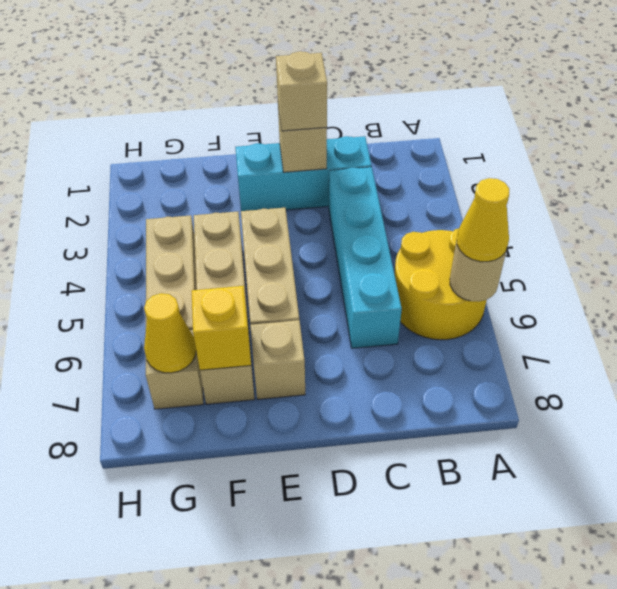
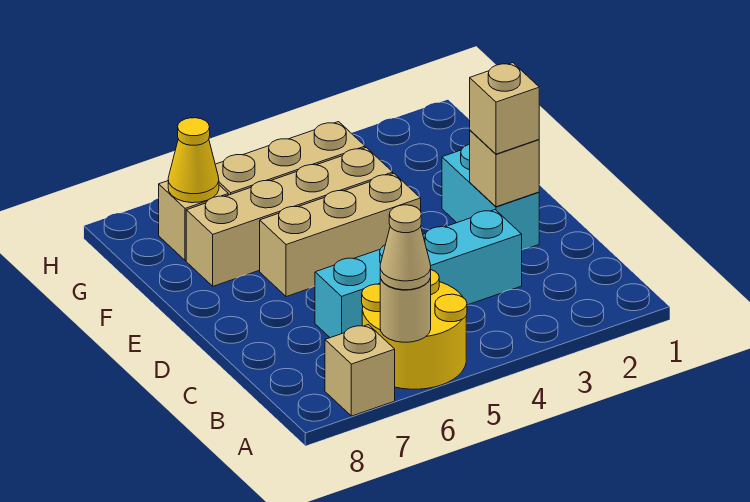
yellow cone A6 level 3 -> tan cone A6 level 3
cyan brick C2:E2 level 1 -> cyan brick D2:E2 level 1
tan brick E7 level 1 -> tan brick A7 level 1
yellow brick F7 level 2 -> none

